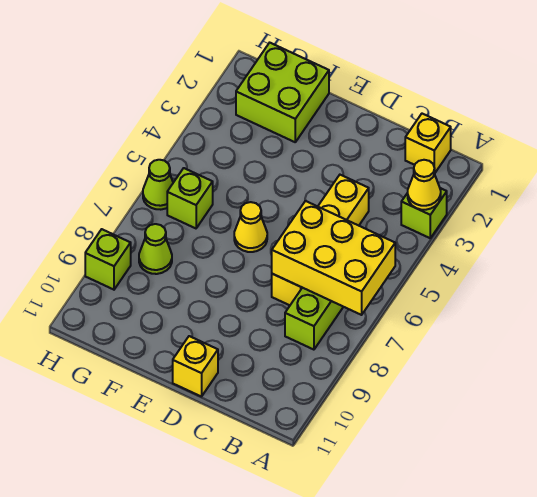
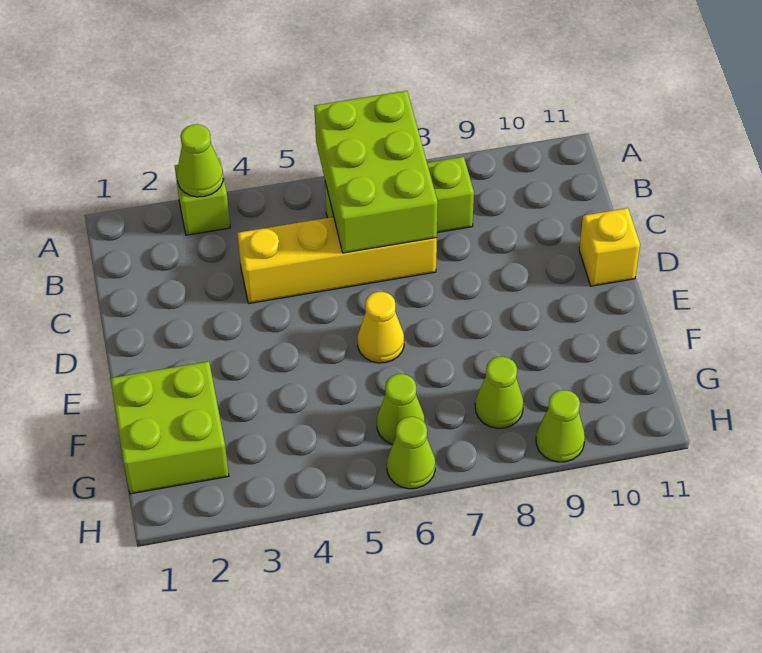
yellow cone A3 level 2 -> lime cone A3 level 2
yellow brick A6:C7 level 2 -> lime brick A6:C7 level 2
yellow brick B1 level 1 -> none
lime brick G6 level 1 -> lime cone G6 level 1
lime brick H9 level 1 -> lime cone H9 level 1

